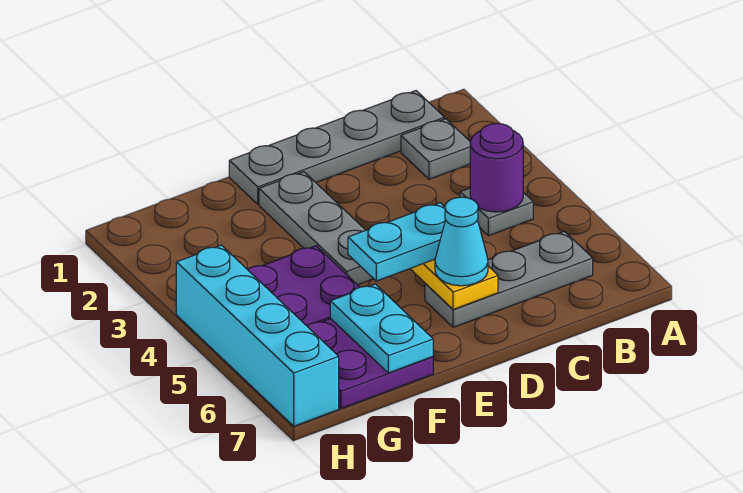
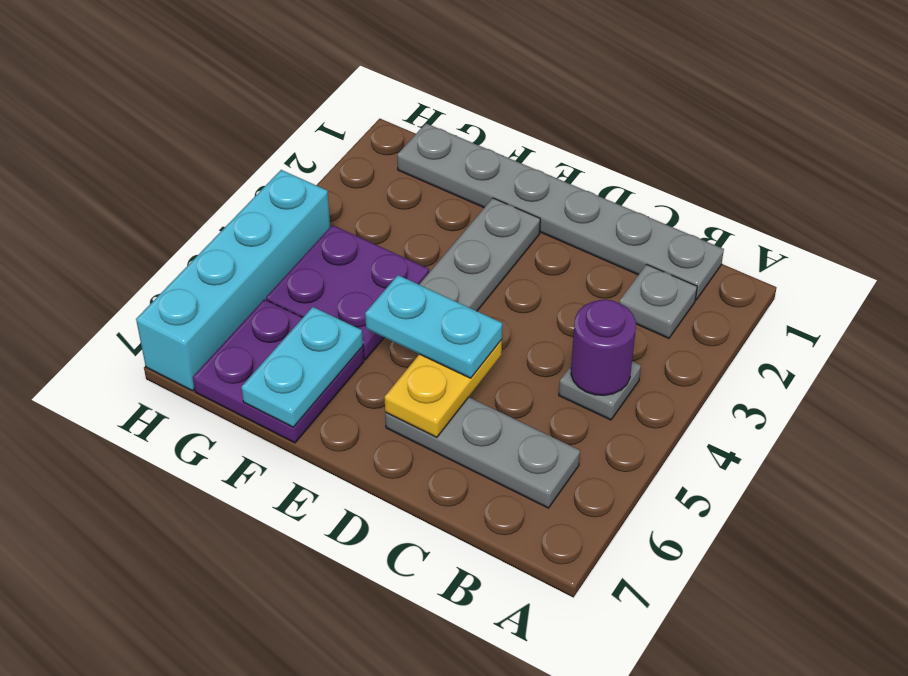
grey plate B1:E1 level 1 -> grey plate B1:G1 level 1
cyan cone D6 level 3 -> none

